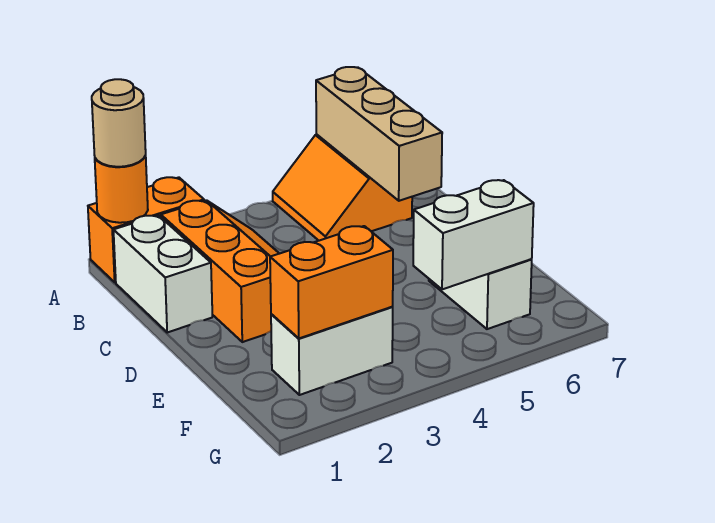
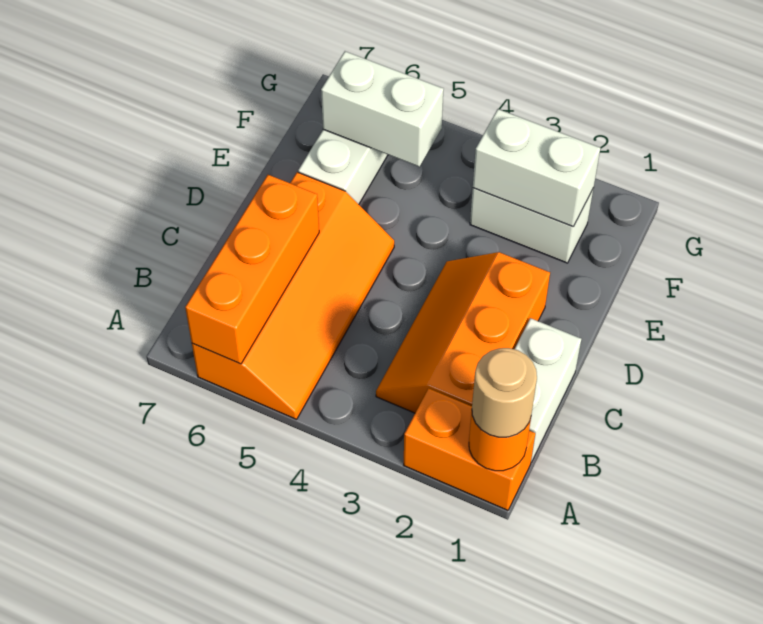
orange slope A5:B6 level 1 top 6 -> orange slope A5:D6 level 1 top 6
tan brick A6:C6 level 2 -> orange brick A6:C6 level 2
orange brick F2:F3 level 2 -> white brick F2:F3 level 2

